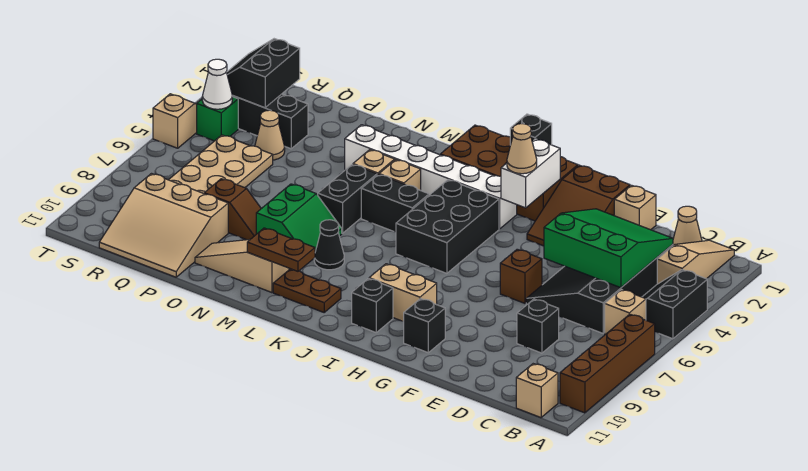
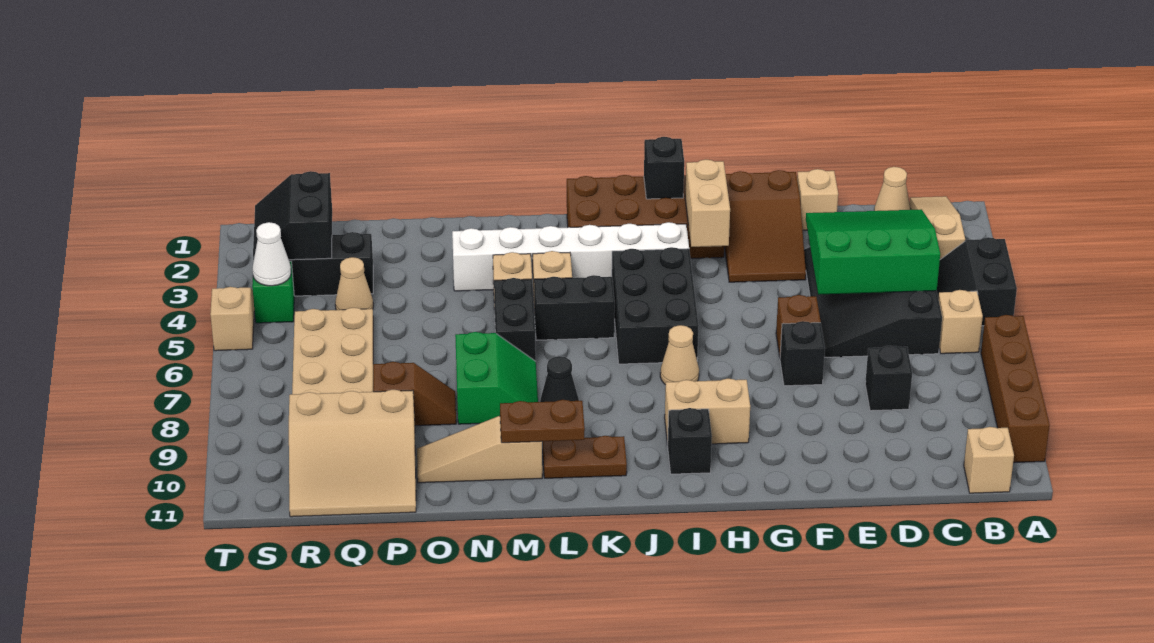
black brick G10 level 1 -> black brick F7 level 1
white brick H2:H3 level 2 -> tan brick H2:H3 level 2
tan cone H3 level 3 -> tan cone I7 level 1

